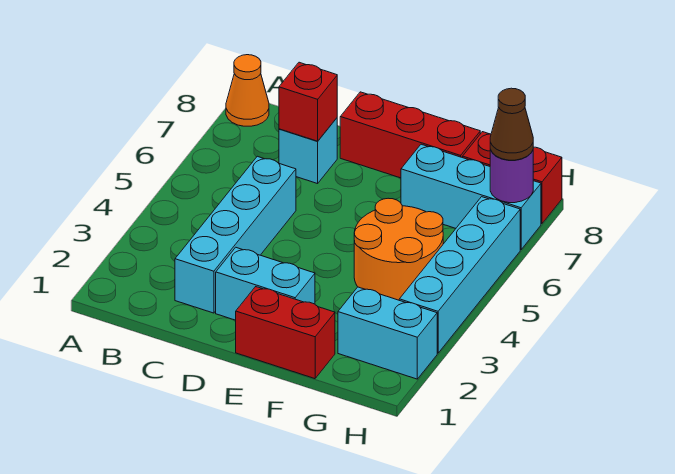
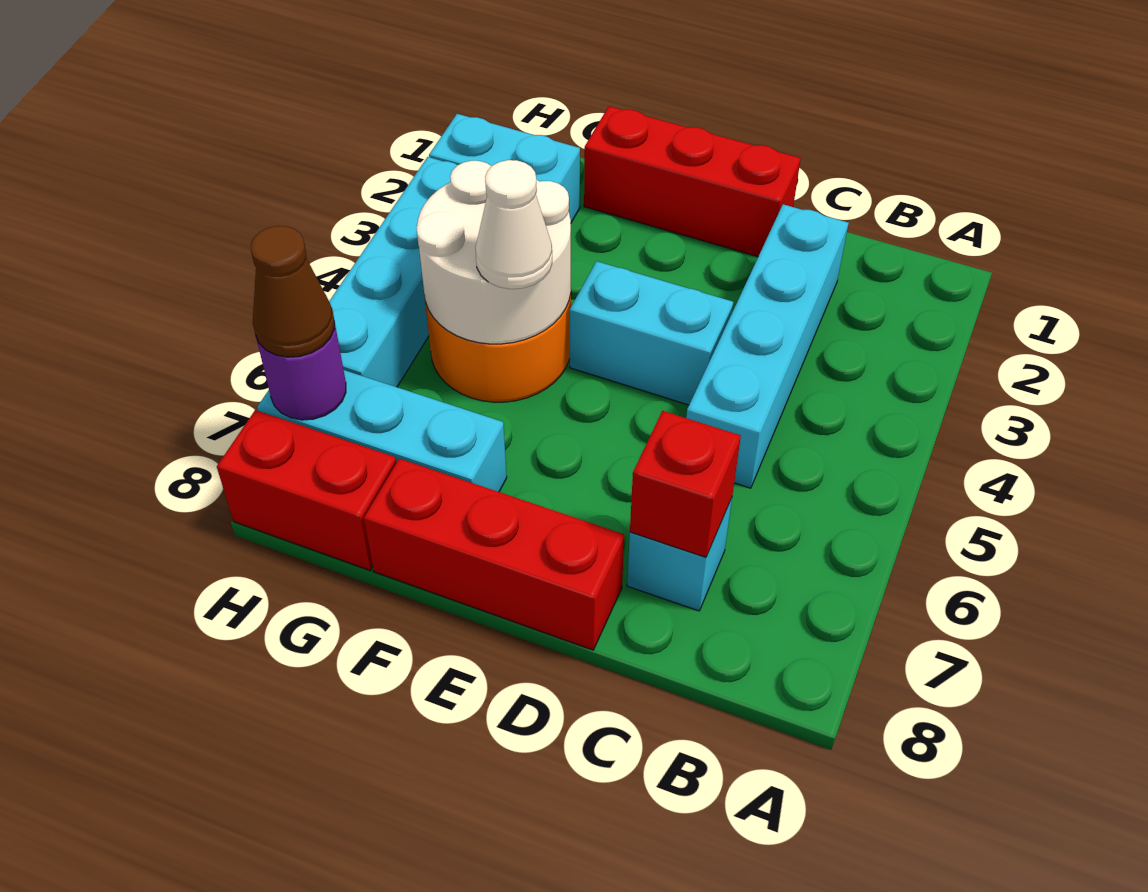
orange cone A8 level 1 -> none
cyan brick D2:E2 level 1 -> cyan brick D4:E4 level 1
red brick E1:F1 level 1 -> red brick D1:F1 level 1
none -> white round brick F4:G5 level 2
none -> white cone F5 level 3

